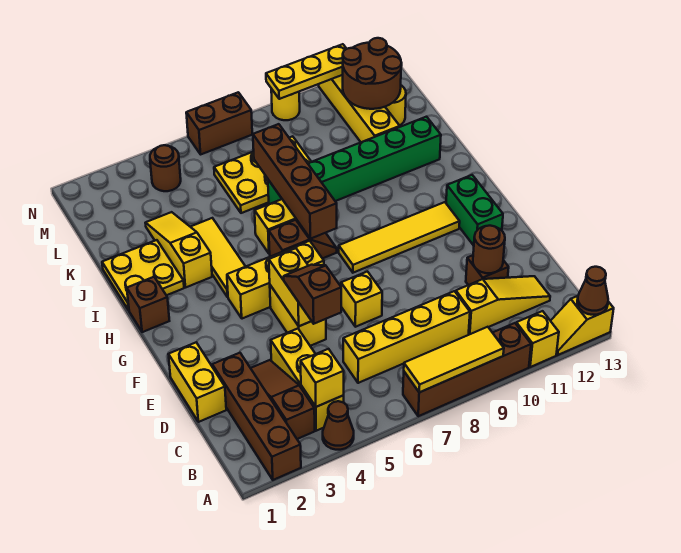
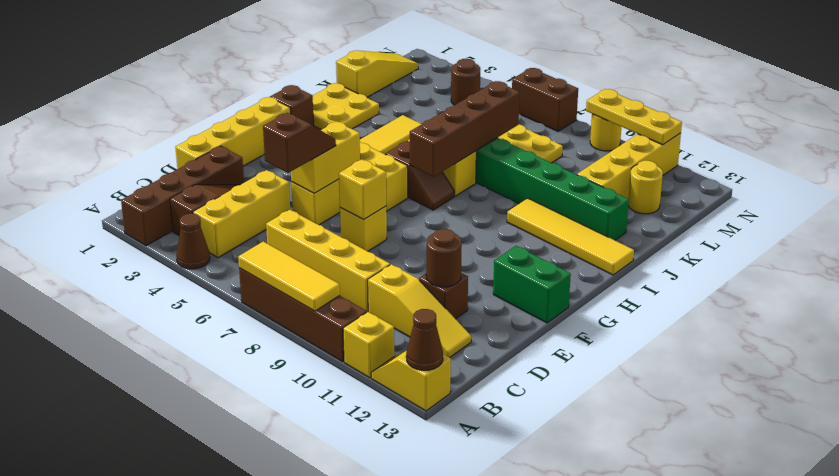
yellow brick B4 level 2 -> yellow brick E7 level 2
yellow brick D1:E1 level 1 -> yellow brick D1:G1 level 1
green brick F12:G12 level 1 -> green brick F12:F13 level 1
yellow tile G8:G11 level 1 -> yellow tile I10:I13 level 1
yellow slope I3:K3 level 1 top I -> yellow slope K1:M1 level 1 top K
brown round brick L11:M12 level 2 -> none

